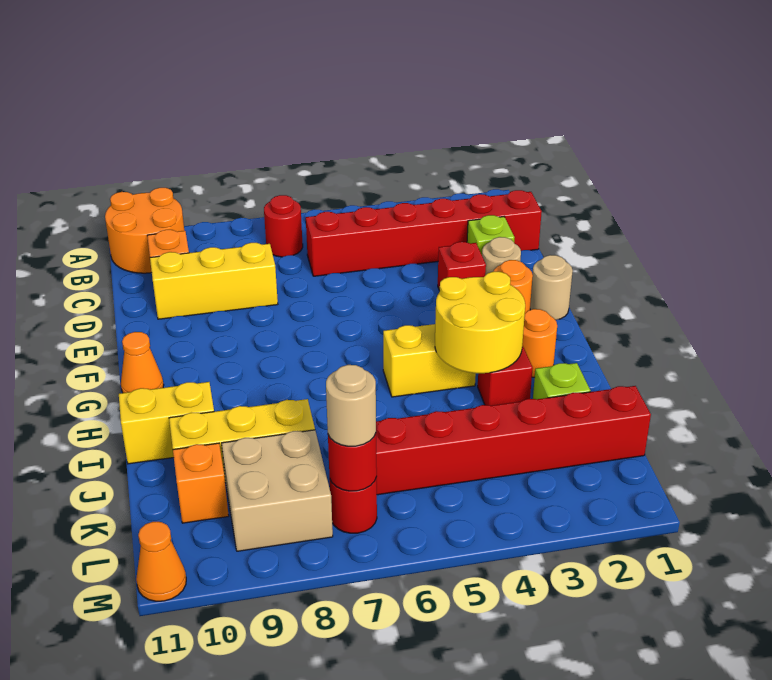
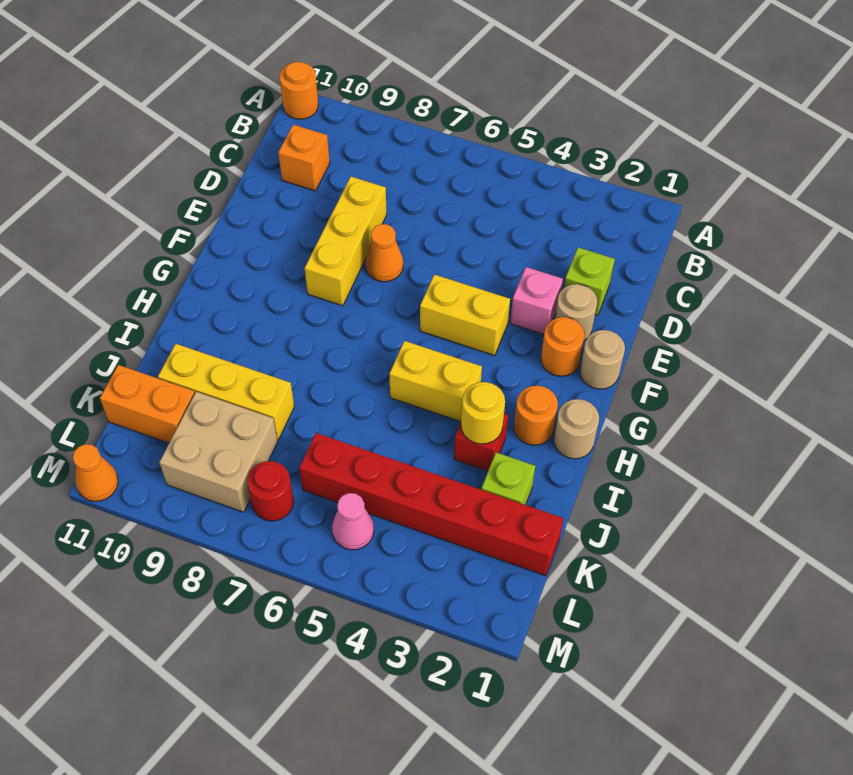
orange round brick A10:B11 level 1 -> orange round brick A11 level 1
red round brick B7 level 1 -> none
red brick C1:C6 level 1 -> none
yellow brick D8:D10 level 1 -> yellow brick D8:F8 level 1
red brick E3 level 1 -> pink brick E3 level 1
orange cone G11 level 1 -> orange cone E7 level 1
yellow round brick H3:I4 level 2 -> yellow round brick I3 level 2
yellow brick I10:I11 level 1 -> yellow brick F4:F5 level 1
orange brick K10 level 1 -> orange brick K10:K11 level 1
none -> pink cone L5 level 1
red round brick L7 level 2 -> none
tan round brick L7 level 3 -> tan round brick H1 level 1

